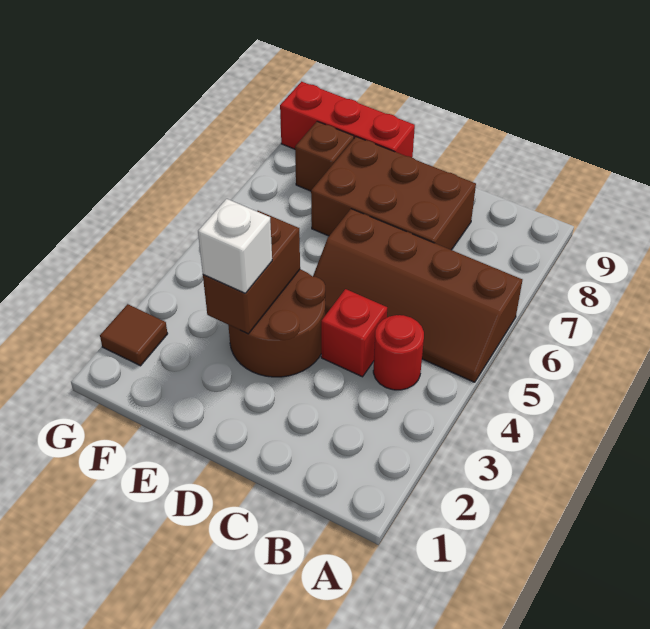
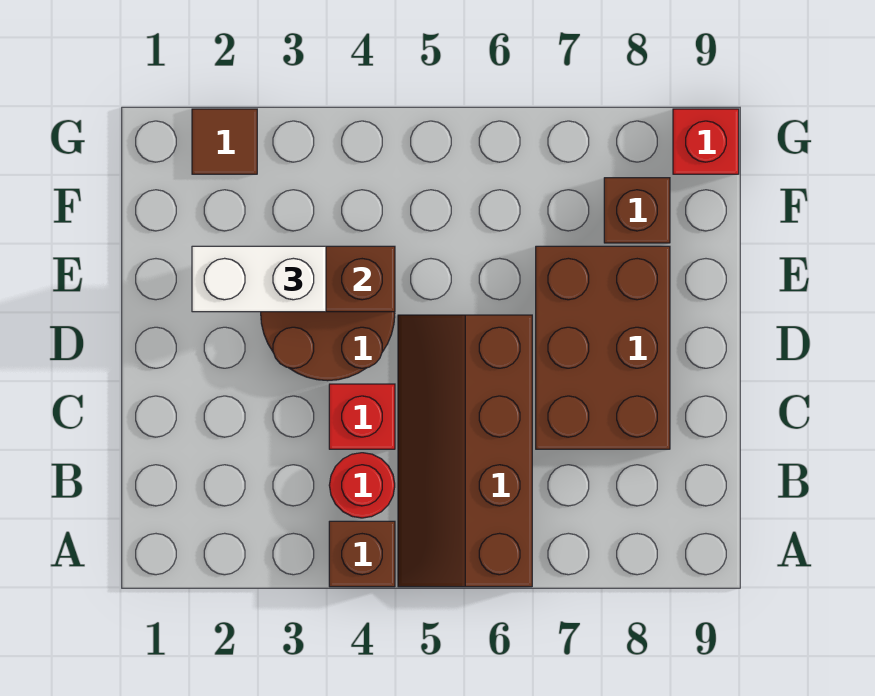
none -> brown brick A4 level 1
white brick E3 level 3 -> white brick E2:E3 level 3
red brick E9:G9 level 1 -> red brick G9 level 1

